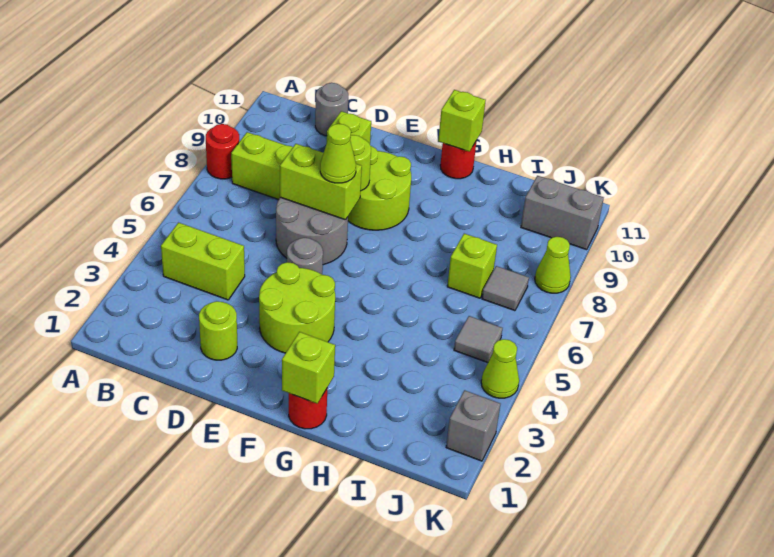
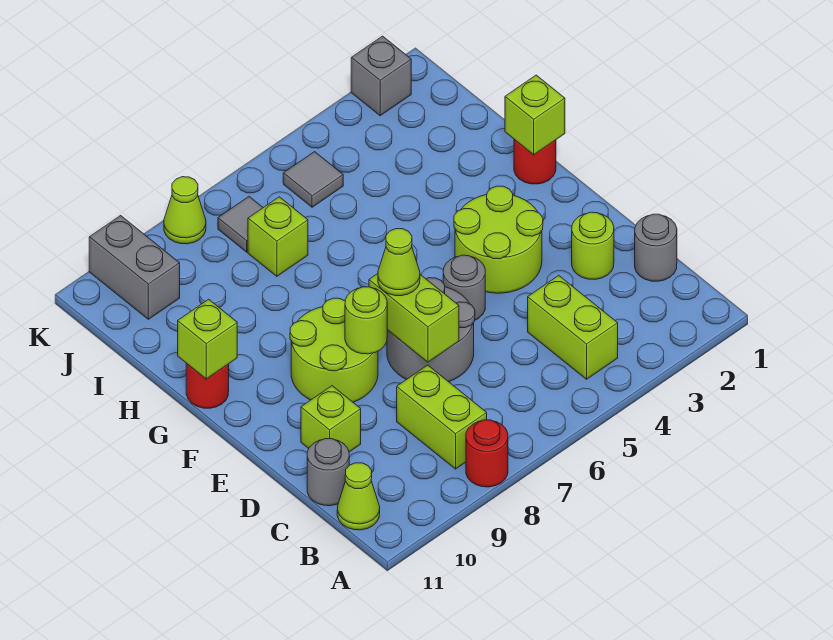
none -> grey round brick C1 level 1
lime cone K4 level 1 -> lime cone B11 level 1

